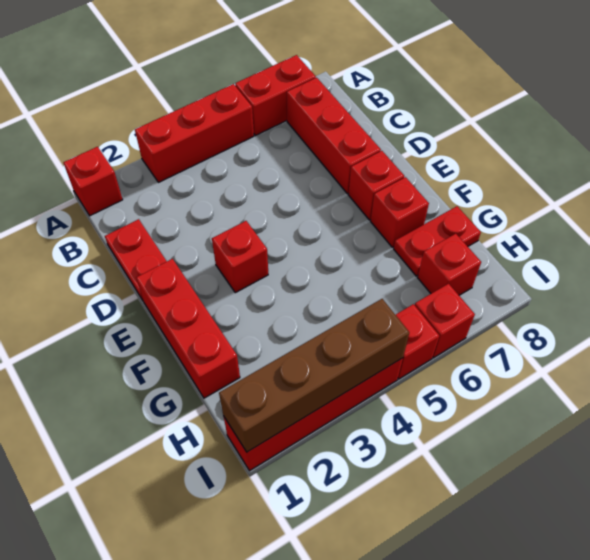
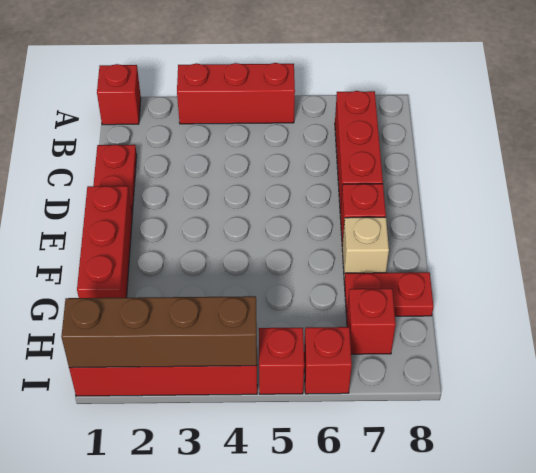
red brick A6:A7 level 1 -> none
red brick E3 level 1 -> none
red brick F7 level 1 -> tan brick F7 level 1

